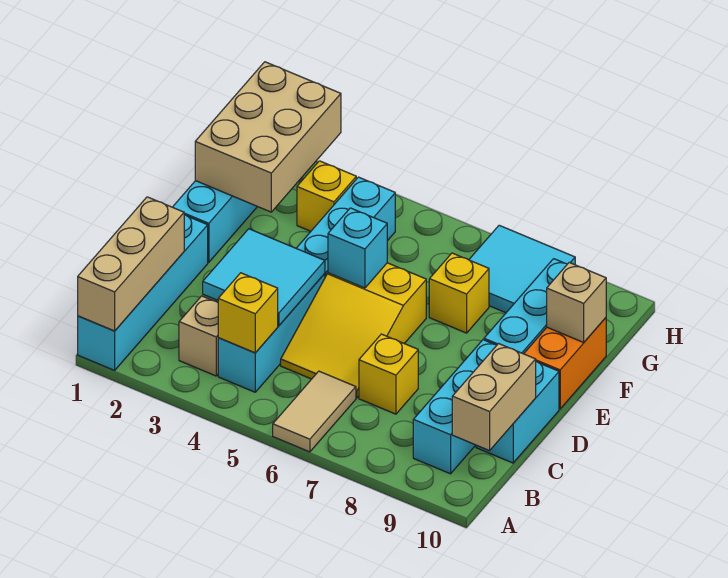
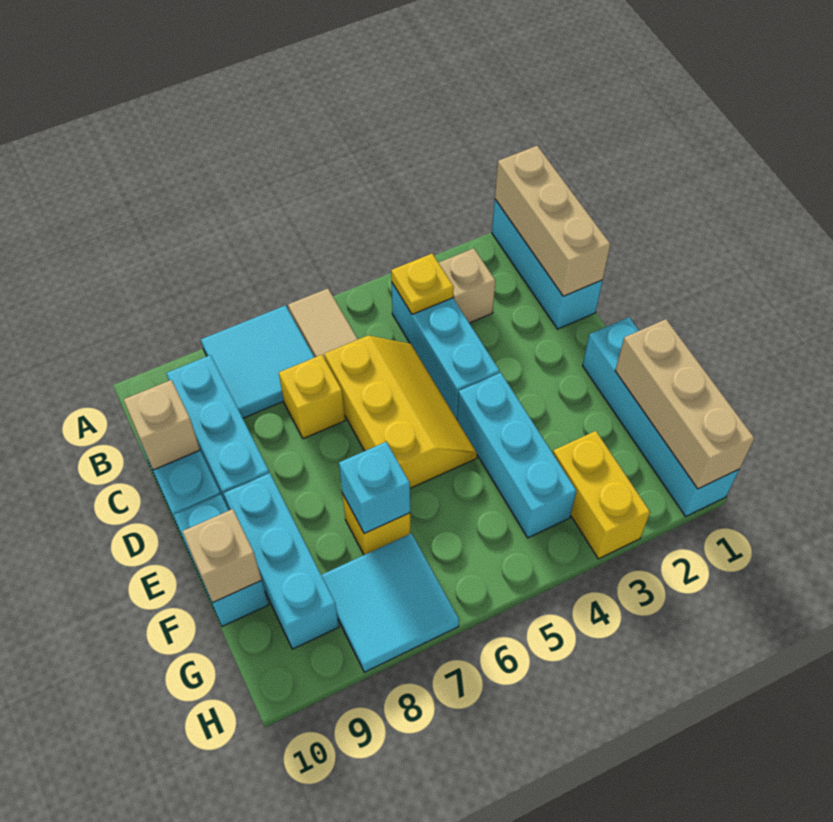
cyan brick A1:D1 level 1 -> cyan brick A1:C1 level 1
yellow brick B4 level 2 -> yellow plate B4 level 2
tan brick B10:C10 level 2 -> tan brick C10 level 2
cyan tile C3:D4 level 2 -> cyan tile A7:B8 level 1
yellow slope C5:E6 level 1 top E -> yellow slope C5:E6 level 1 top 6
cyan brick E5 level 2 -> cyan brick F7 level 2
orange brick E10:F10 level 1 -> cyan brick E10:F10 level 1
tan brick F1:H2 level 2 -> tan brick F1:H1 level 2
yellow brick G3 level 1 -> yellow brick G3:H3 level 1

